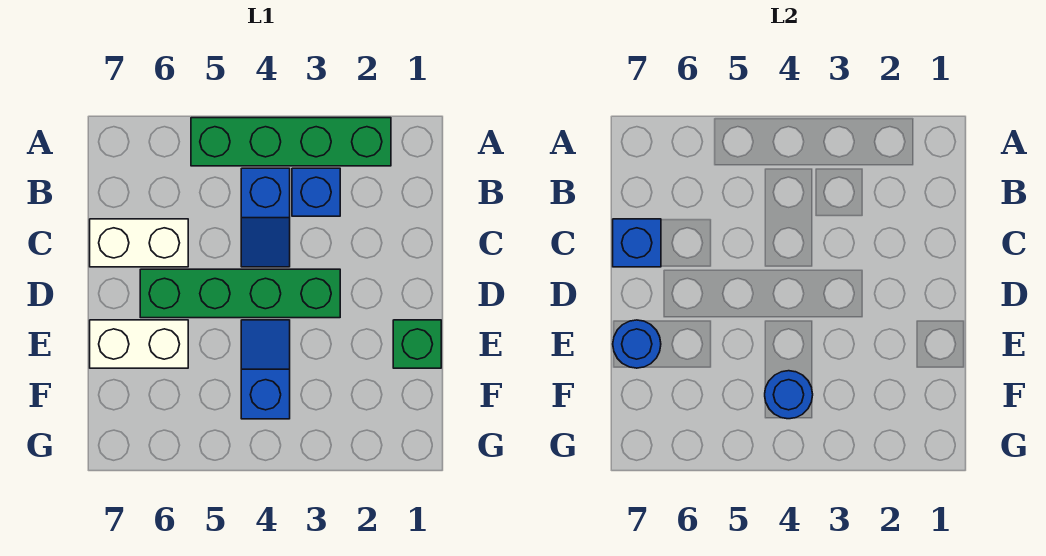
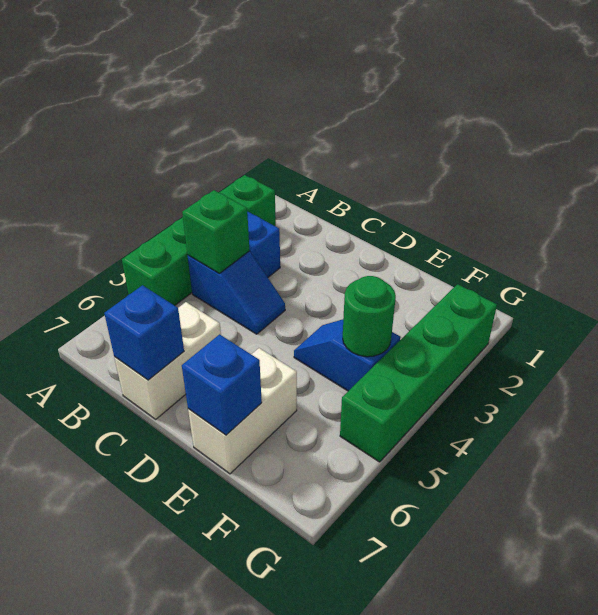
green brick D3:D6 level 1 -> green brick G2:G5 level 1
green brick E1 level 1 -> green brick B4 level 2
blue round brick E7 level 2 -> blue brick E7 level 2
blue round brick F4 level 2 -> green round brick F4 level 2

